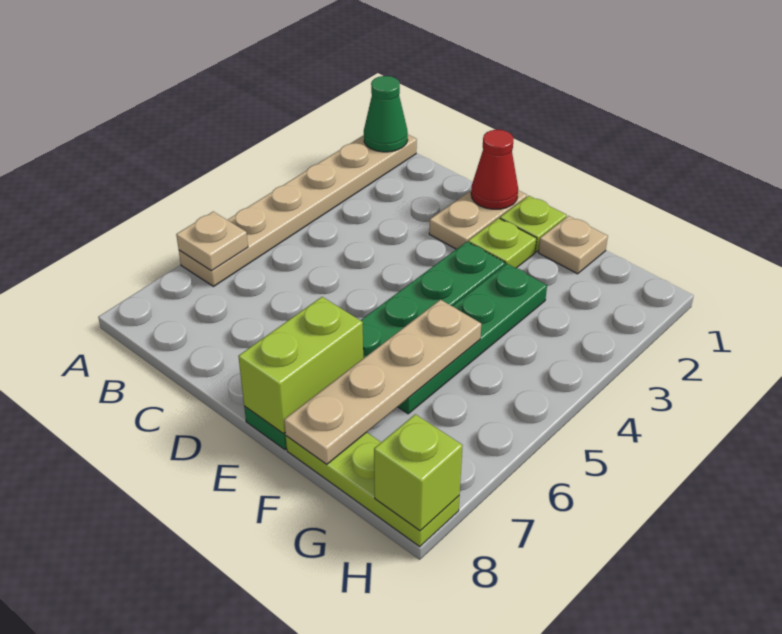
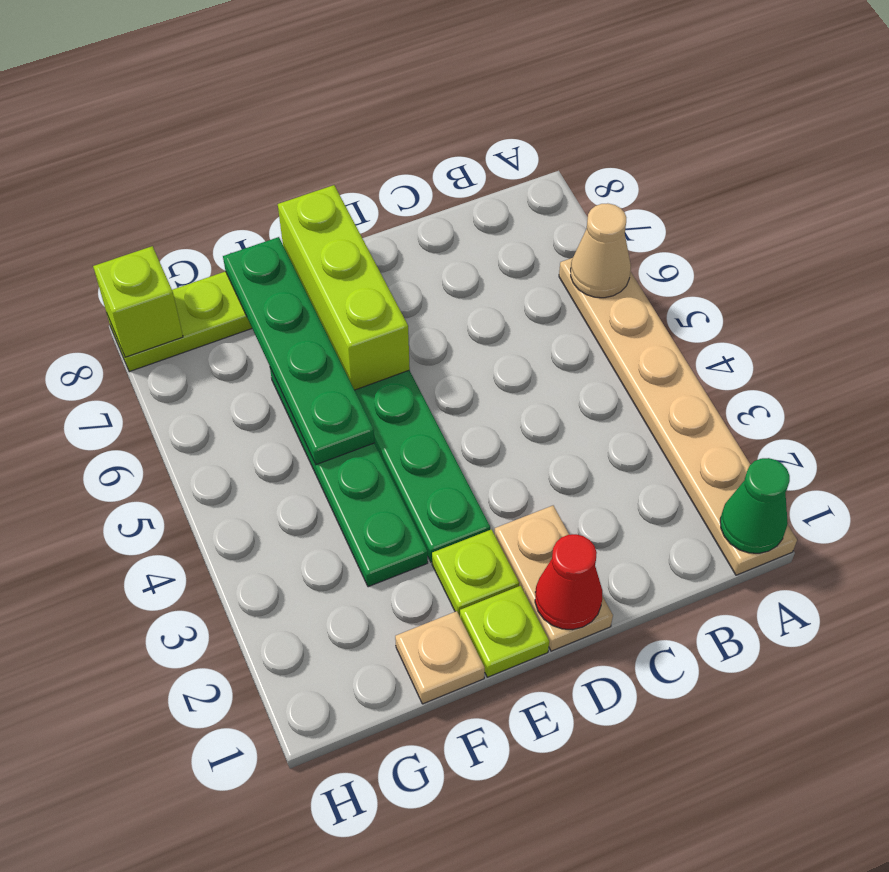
tan plate A6 level 2 -> tan cone A6 level 2
lime brick E7:E8 level 2 -> lime brick E6:E8 level 2
tan plate F5:F8 level 2 -> green plate F5:F8 level 2

